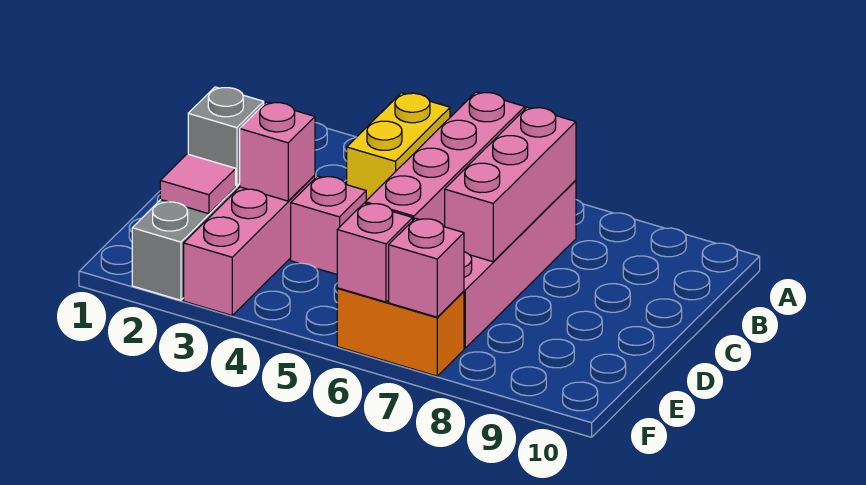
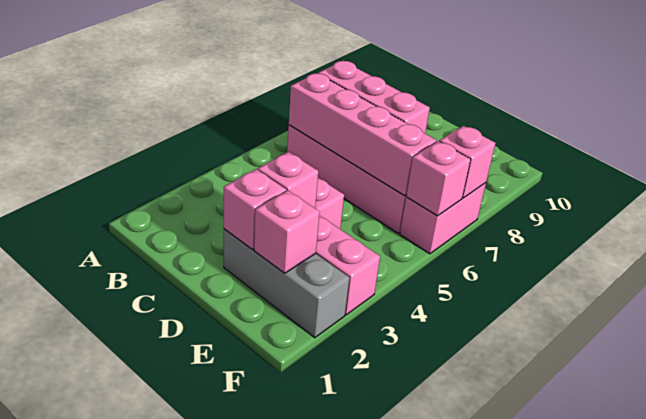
yellow brick A4:B4 level 1 -> none
grey brick D2 level 2 -> pink brick D2 level 2
pink tile E2 level 2 -> pink brick E2 level 2
orange brick F6:F7 level 1 -> pink brick F6:F7 level 1

